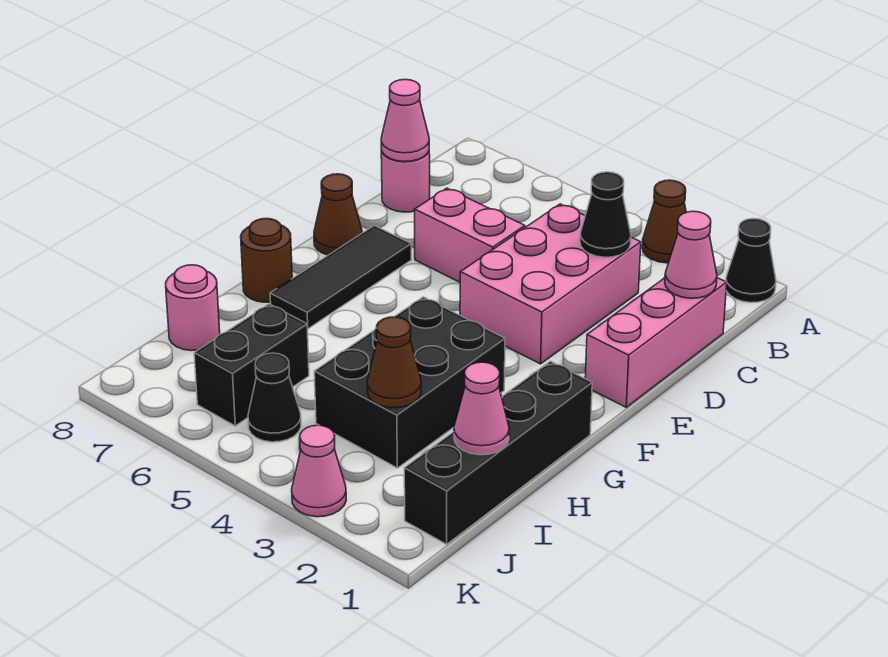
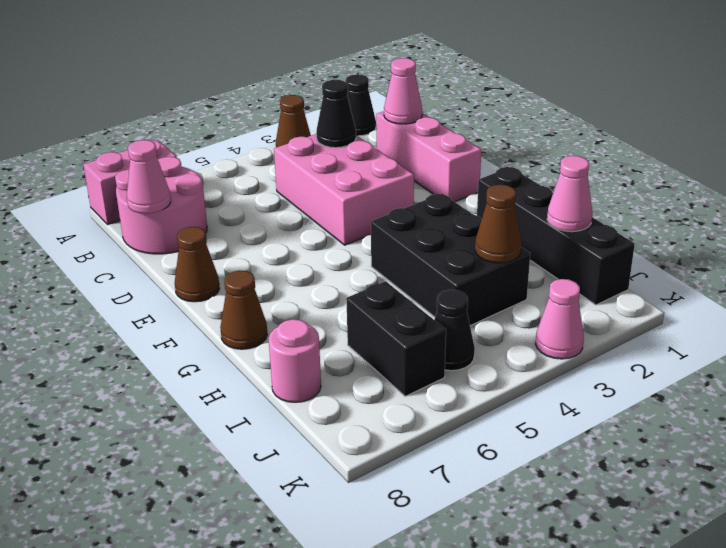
pink round brick C8 level 1 -> pink round brick B7:C8 level 1
pink brick D5:D6 level 1 -> pink brick A7:A8 level 1
black tile E7:G7 level 1 -> none
brown round brick G8 level 1 -> brown cone G8 level 1

